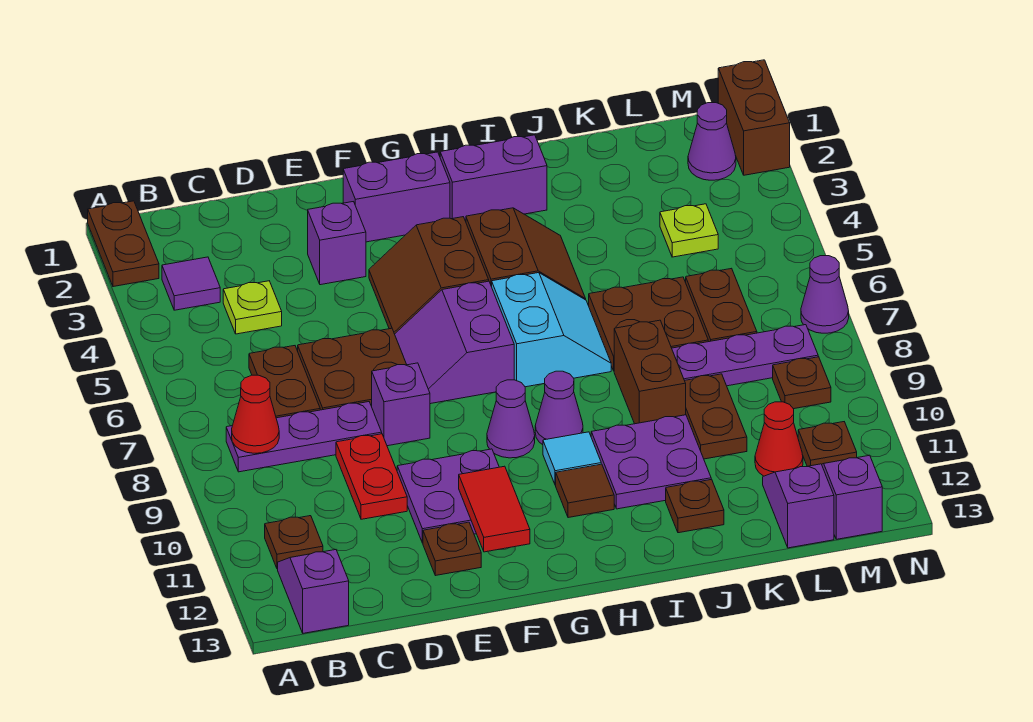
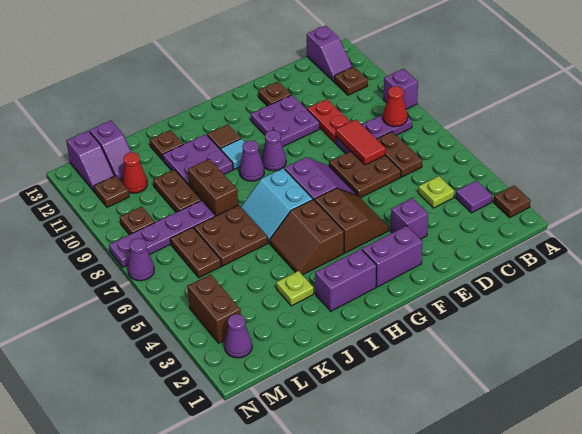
brown plate A1:A2 level 1 -> brown plate A2 level 1
purple brick E8 level 1 -> purple brick A9 level 1
red tile F11:F12 level 2 -> red tile D7:D8 level 2
purple plate K8:M8 level 1 -> purple plate K8:N8 level 1
lime plate L4 level 1 -> lime plate J3 level 1
brown brick N1:N2 level 1 -> brown brick M3:M4 level 1

